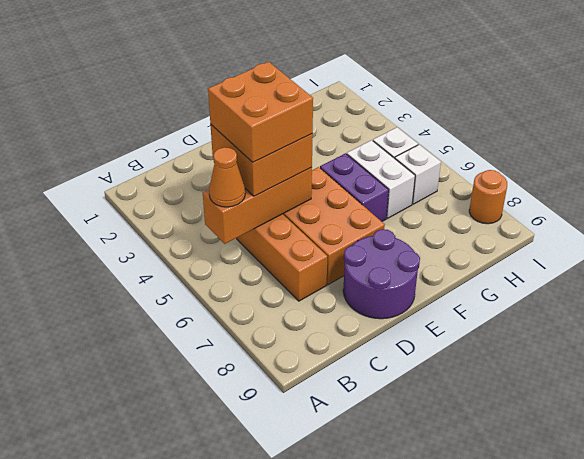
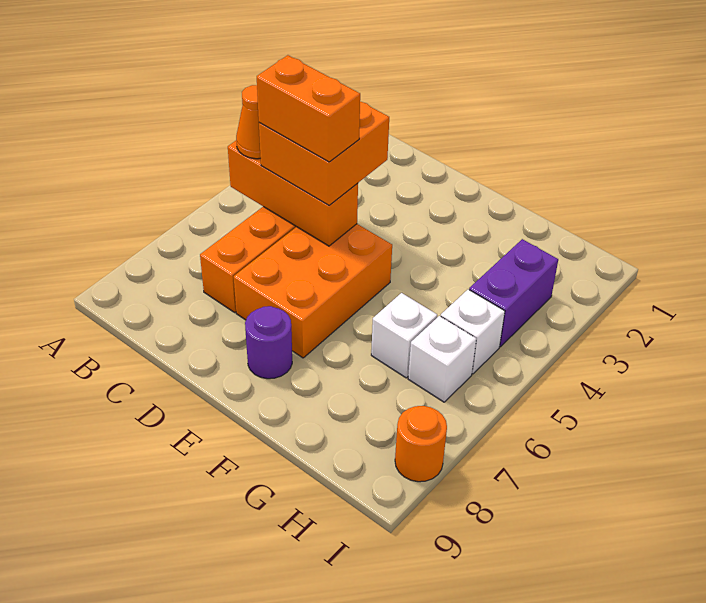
orange brick C4:D5 level 4 -> orange brick C5:D5 level 4
purple round brick D8:E9 level 1 -> purple round brick E8 level 1
purple brick F5:F6 level 1 -> purple brick H3:H4 level 1
white brick G5:G6 level 1 -> white brick G6 level 1

